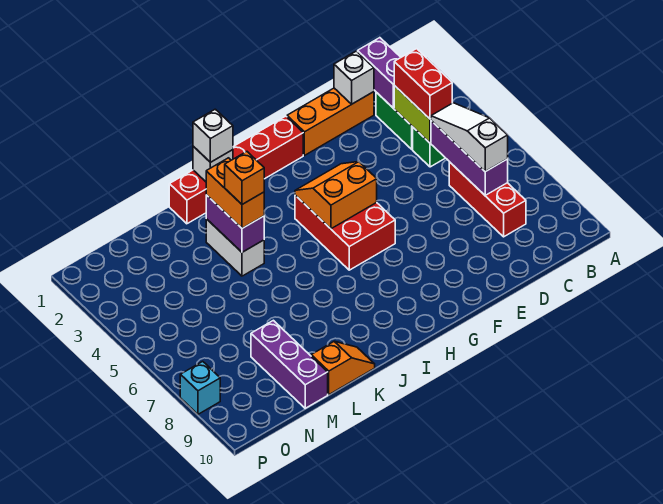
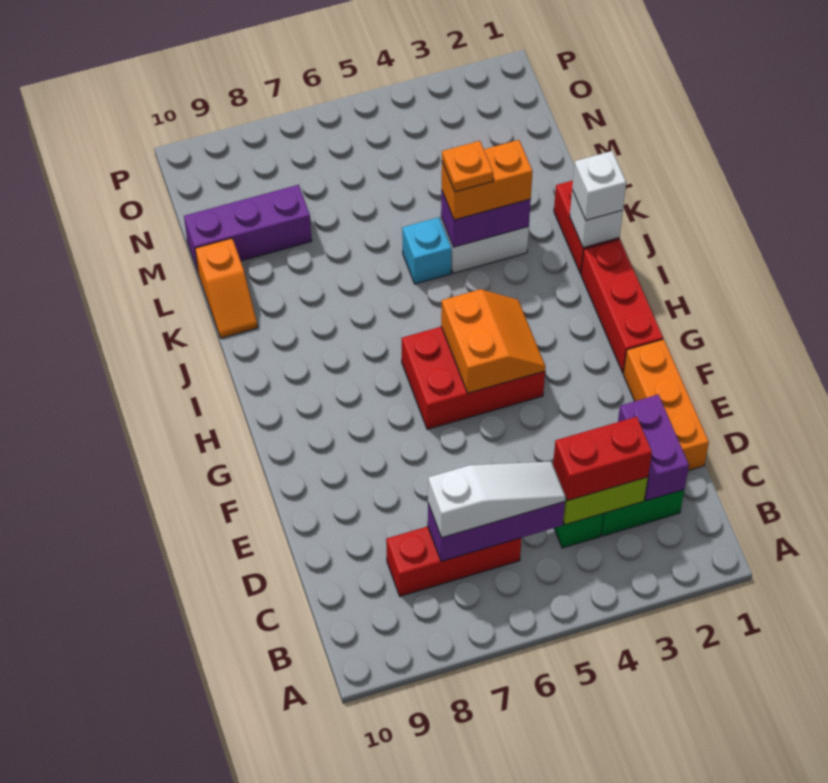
purple brick C1:C2 level 2 -> purple brick C2:D2 level 2
white brick D1 level 2 -> none
orange brick K4 level 4 -> orange plate K4 level 4
cyan brick P8 level 1 -> cyan brick K5 level 1

